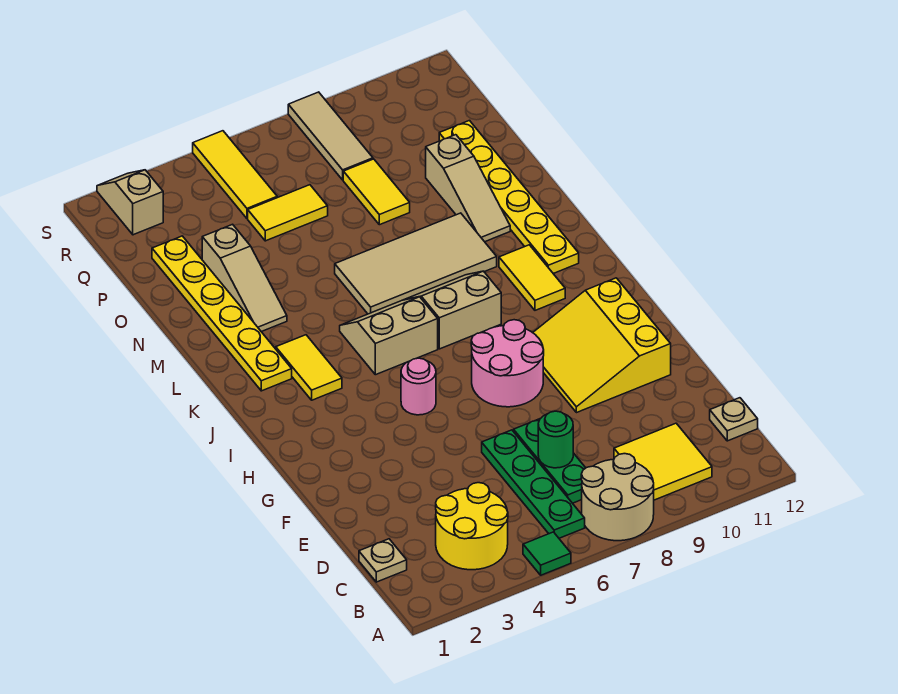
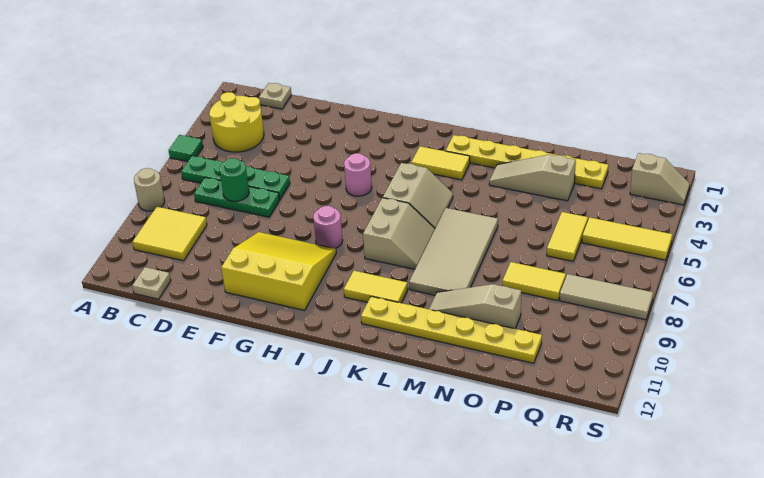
tan round brick A7:B8 level 1 -> tan round brick A8 level 1
pink round brick G7:H8 level 1 -> pink round brick H8 level 1

